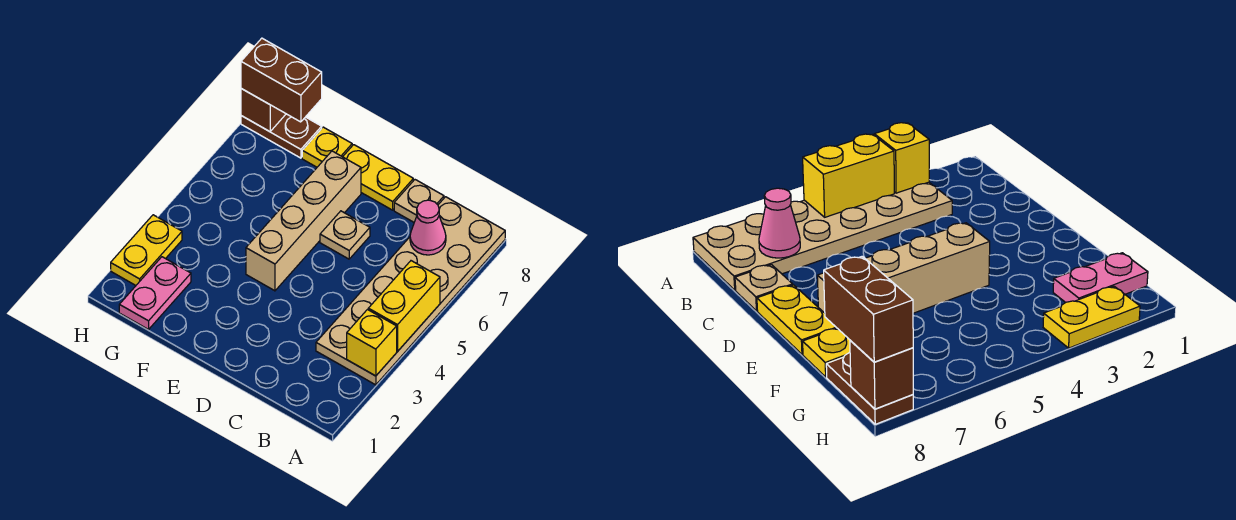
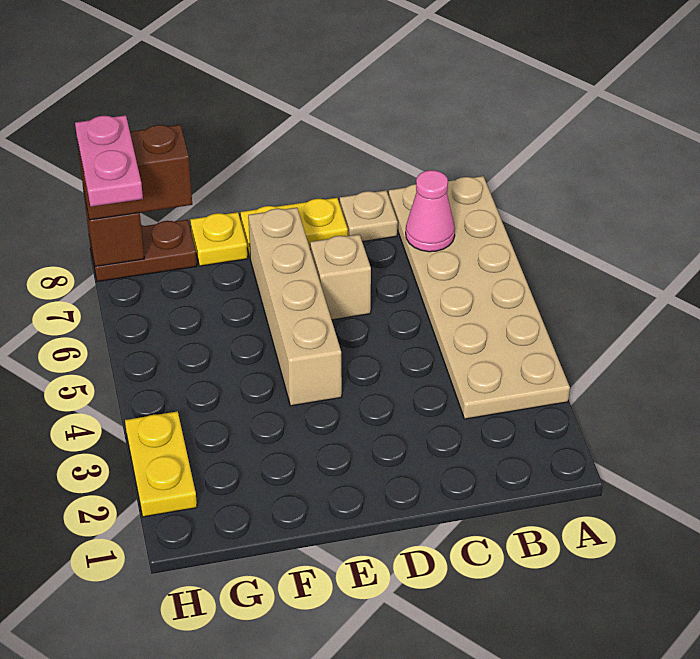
yellow brick A3 level 2 -> none
yellow brick A4:A5 level 2 -> none
tan plate D6 level 1 -> tan brick D6 level 1
pink plate G1:G2 level 1 -> pink plate H7:H8 level 4

